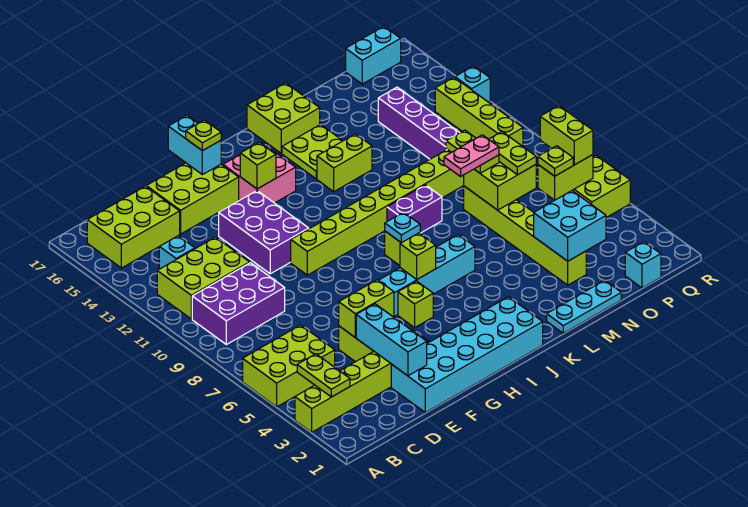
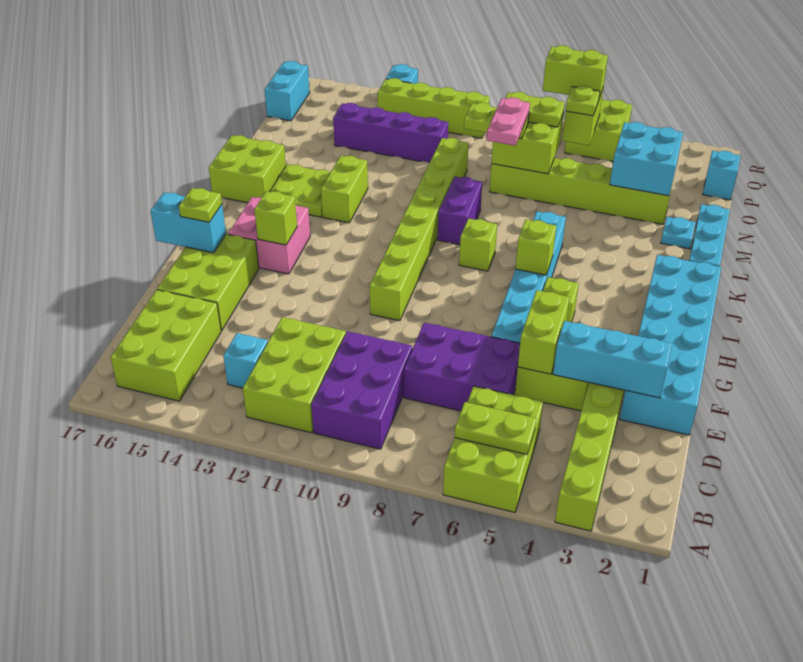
lime plate B3:B4 level 2 -> lime plate B5:B6 level 2
purple brick F11:G13 level 1 -> purple brick D6:E8 level 1
cyan plate J8 level 2 -> cyan plate M2 level 1

